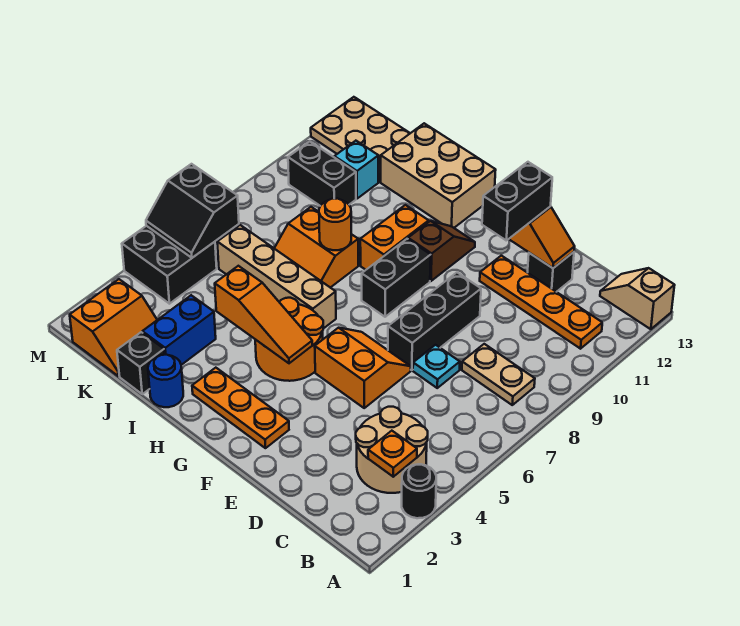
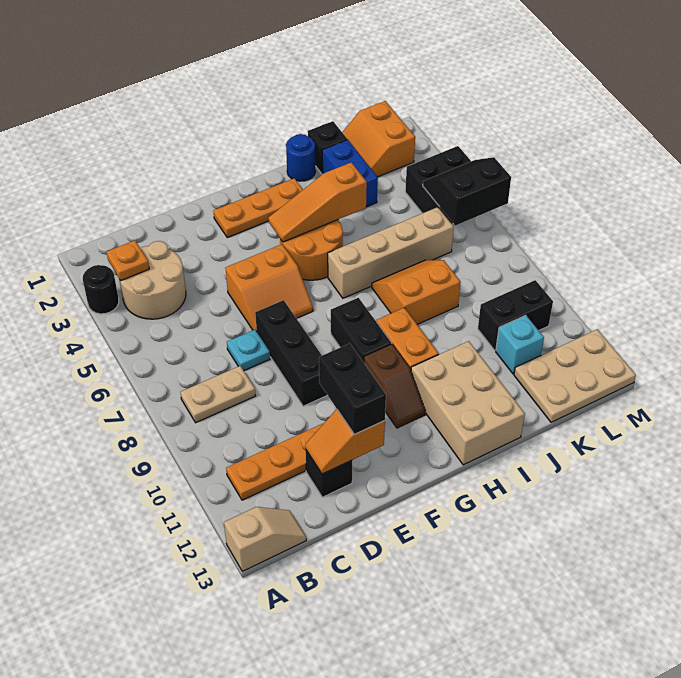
tan brick H12:J13 level 1 -> tan brick H11:I13 level 1
orange round brick I8 level 2 -> none

